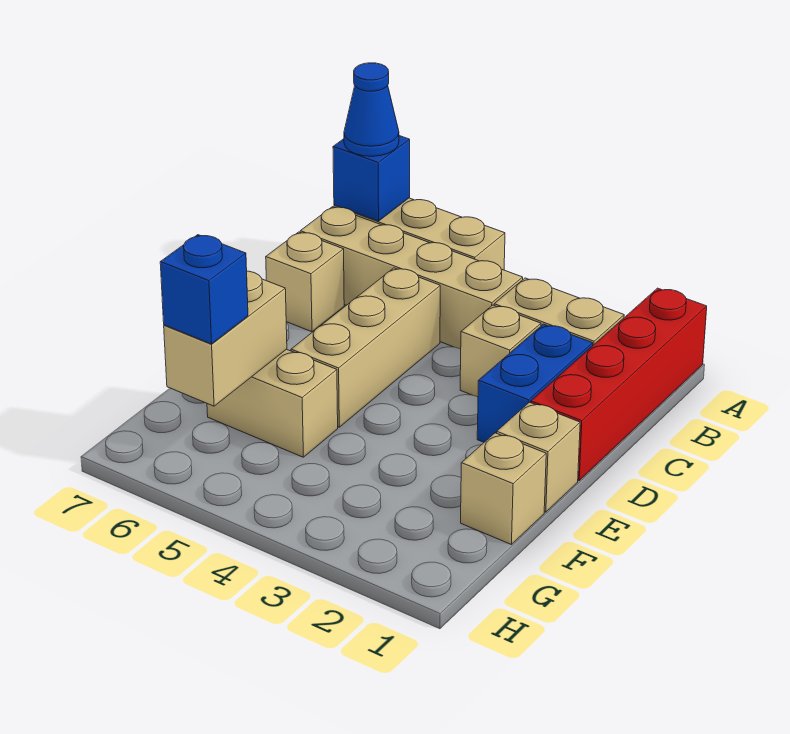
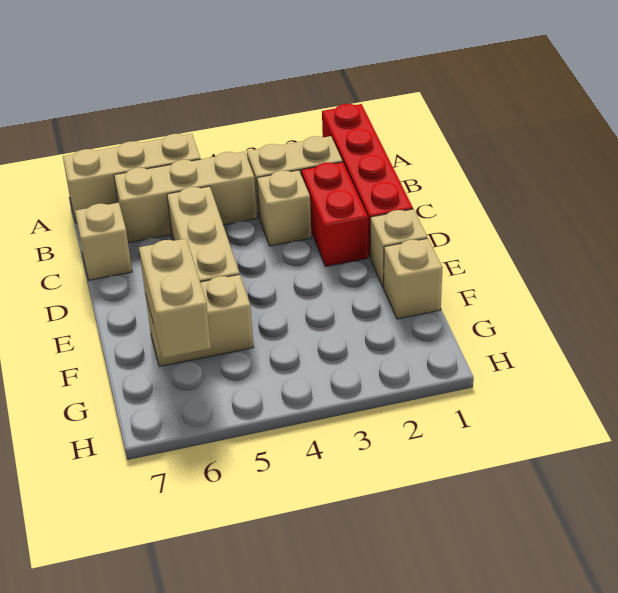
blue brick A7 level 2 -> none
blue cone A7 level 3 -> none
tan brick B4:B7 level 1 -> tan brick B4:B6 level 1
blue brick C2:D2 level 1 -> red brick C2:D2 level 1
blue brick G6 level 3 -> none

